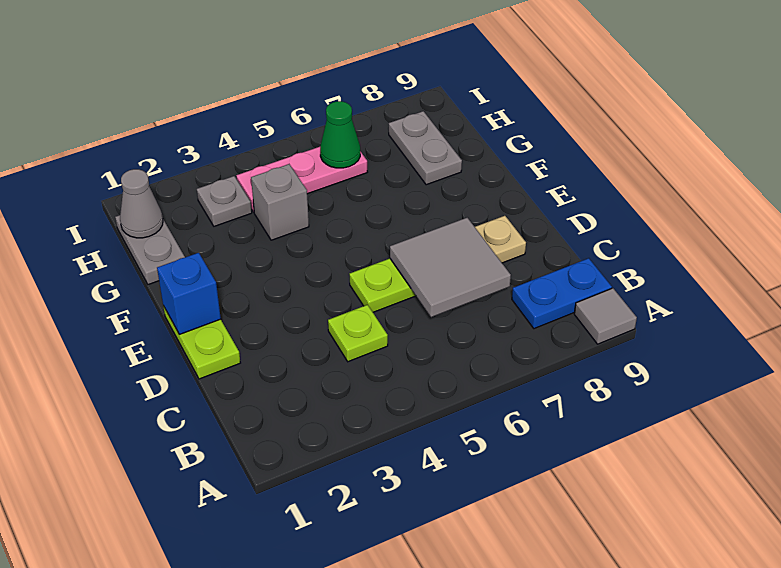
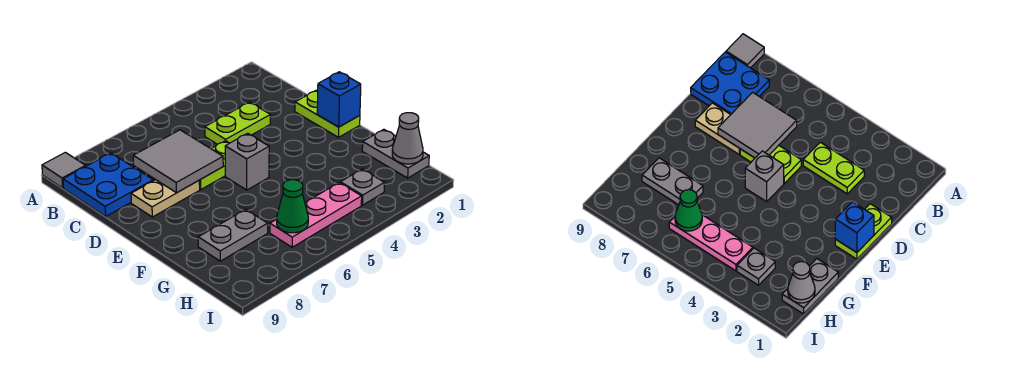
blue plate B8:B9 level 1 -> blue plate B8:C9 level 1
lime plate C4 level 1 -> lime plate C3:C4 level 1
grey brick G4 level 1 -> grey brick E5 level 1
grey plate G8:H8 level 1 -> grey plate G7:G8 level 1

